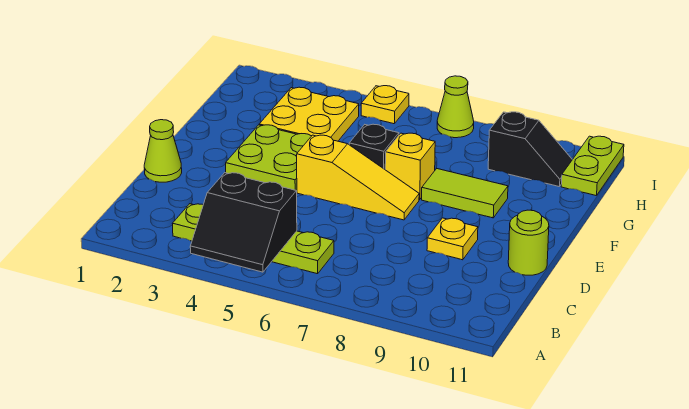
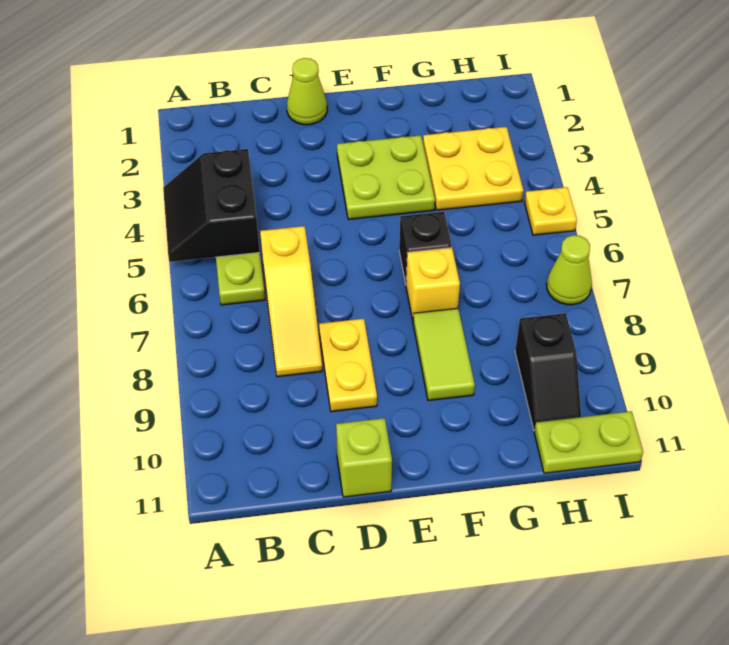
yellow plate D9 level 1 -> yellow plate D8:D9 level 1
lime round brick D11 level 1 -> lime brick D11 level 1
yellow slope E5:E7 level 1 top 5 -> yellow slope C6:C8 level 1 top 6

